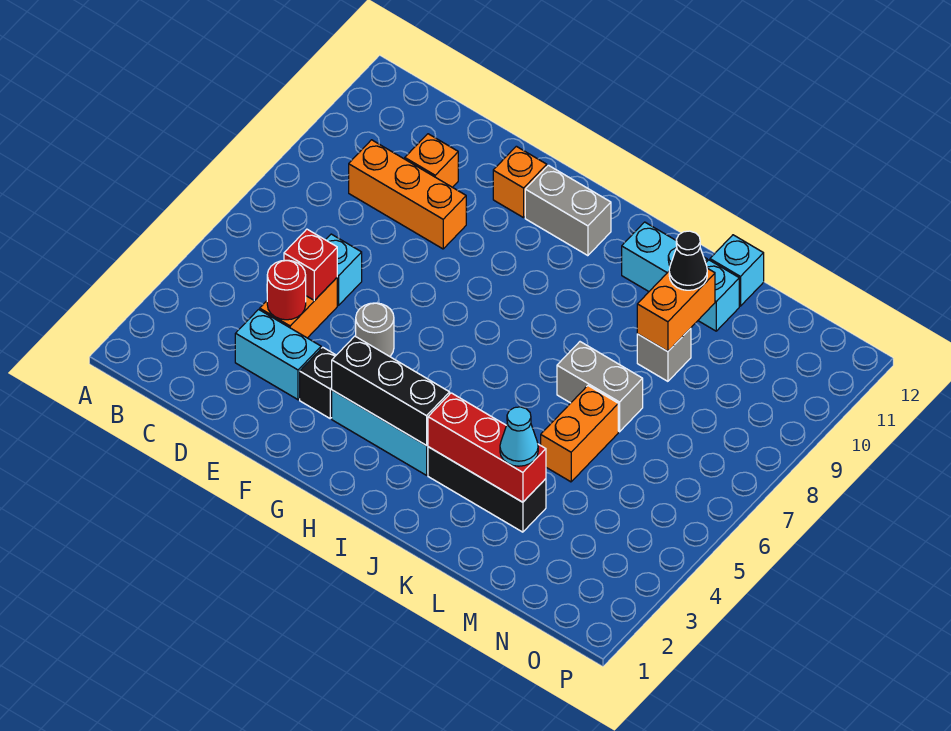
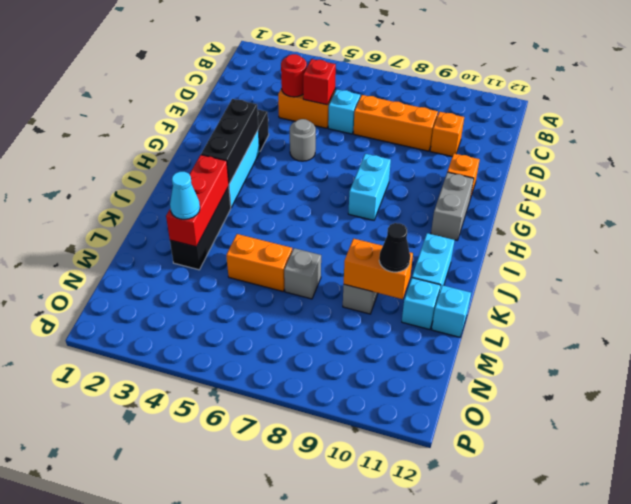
orange brick C9:E9 level 1 -> orange brick D7:D9 level 1
cyan brick D3:E3 level 1 -> cyan brick G8:H8 level 1
grey brick K7:L7 level 1 -> grey brick L7 level 1

